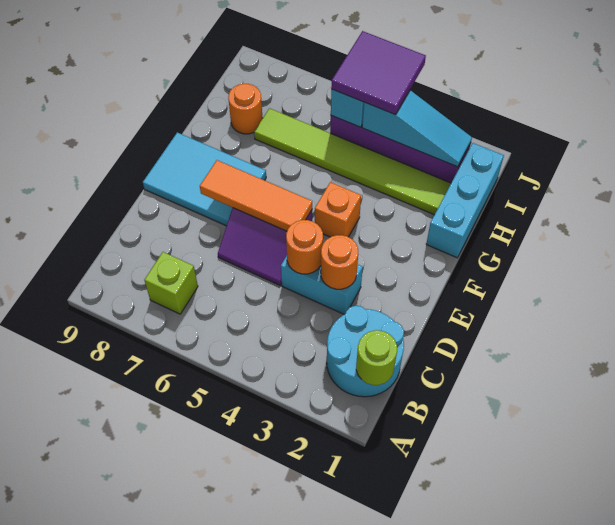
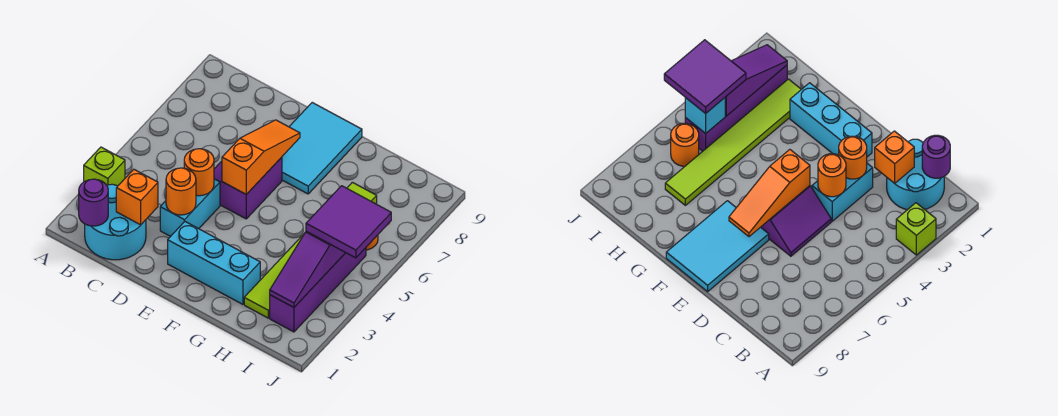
lime round brick B1 level 2 -> purple round brick B1 level 2
lime brick B7 level 1 -> lime brick A3 level 1
orange tile E5:E7 level 2 -> orange slope E5:E7 level 2 top 5
orange brick F4 level 1 -> orange brick C2 level 2
cyan brick G1:I1 level 1 -> cyan brick E2:G2 level 1
orange round brick H8 level 1 -> orange round brick I6 level 1
cyan slope I2:I4 level 2 top 4 -> purple slope I2:I4 level 2 top 4

